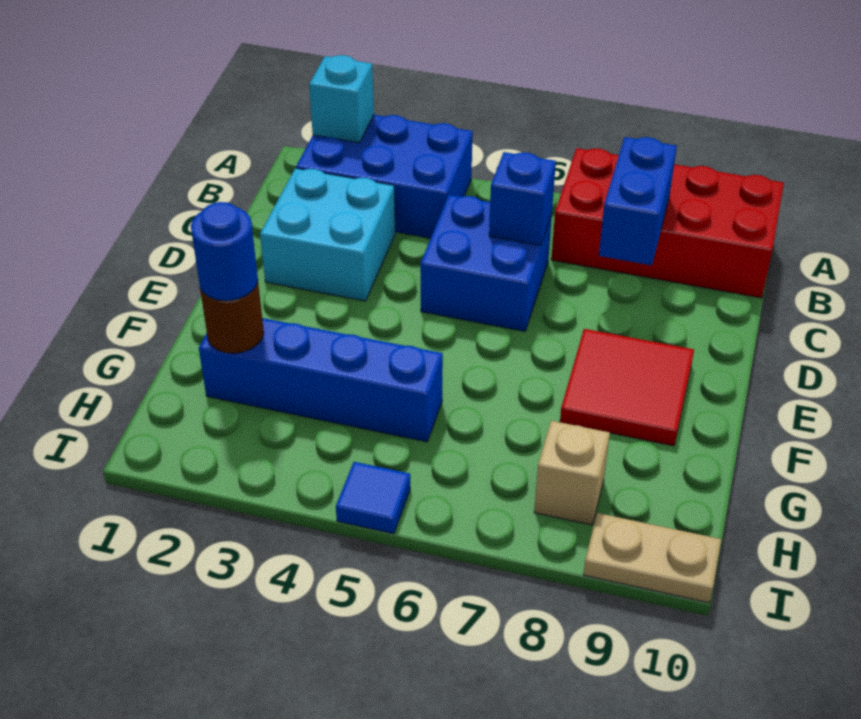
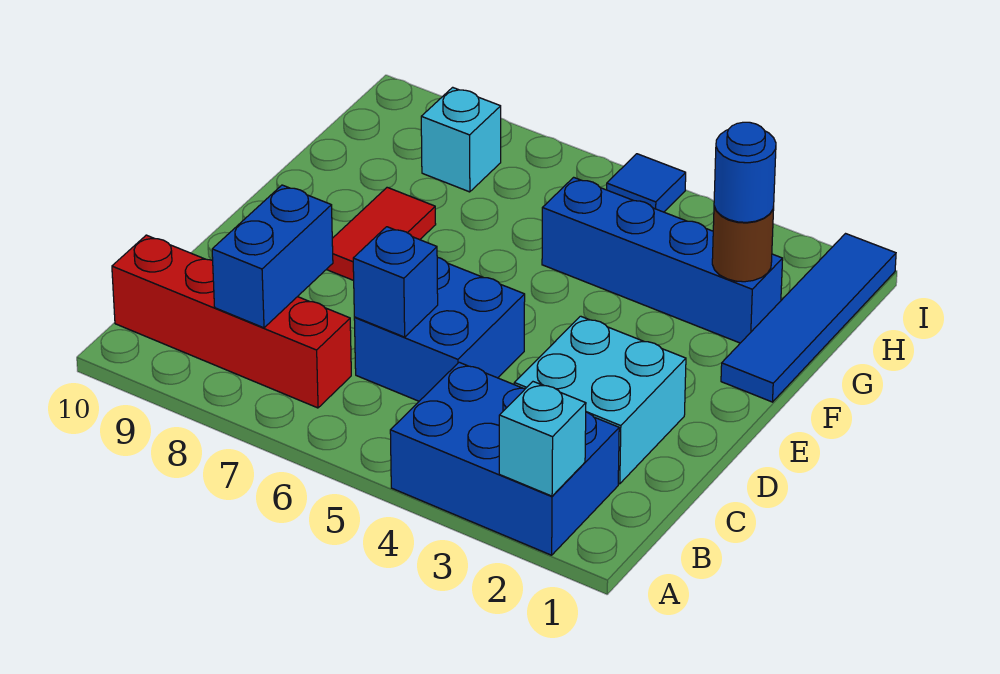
red brick A7:B10 level 1 -> red brick B7:B10 level 1
red tile E8:F9 level 1 -> red tile E8:F8 level 1
none -> blue tile F1:I1 level 1
tan brick H8 level 1 -> cyan brick H8 level 1
tan plate I9:I10 level 1 -> none

